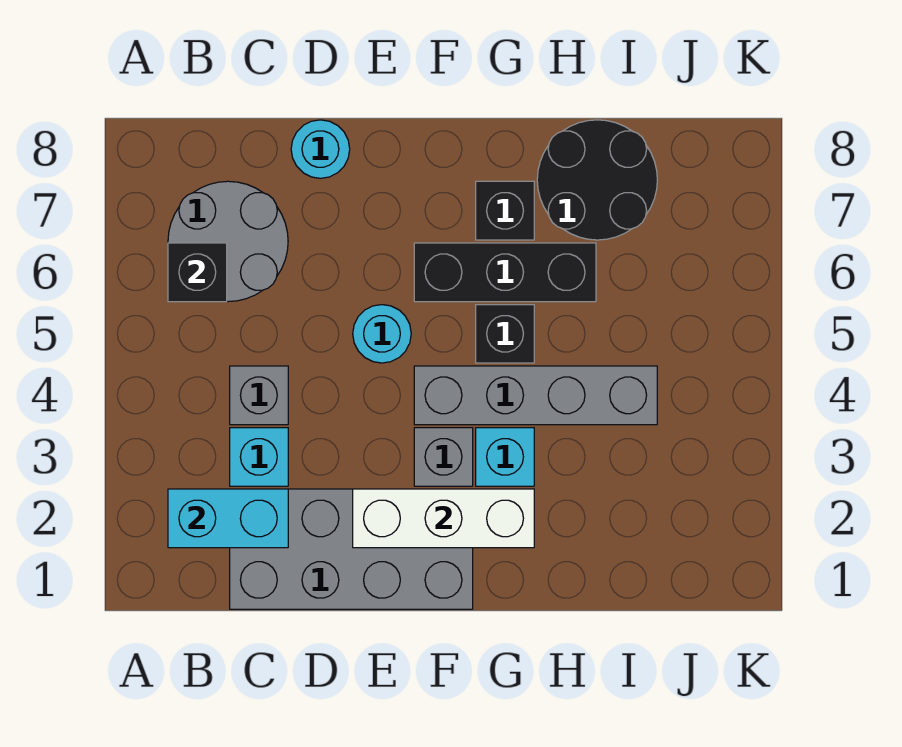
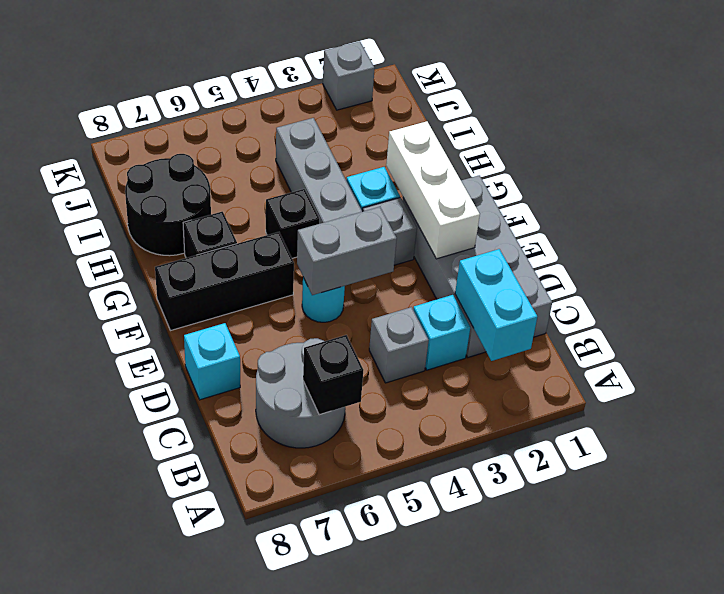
cyan round brick D8 level 1 -> cyan brick D8 level 1
none -> grey brick E4:E5 level 2
black brick F6:H6 level 1 -> black brick F6:F8 level 1
none -> grey brick K2 level 1

